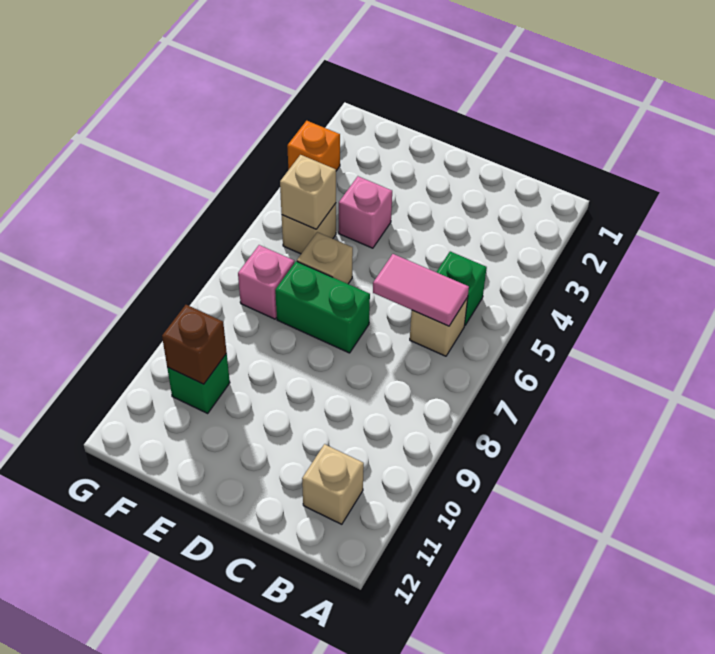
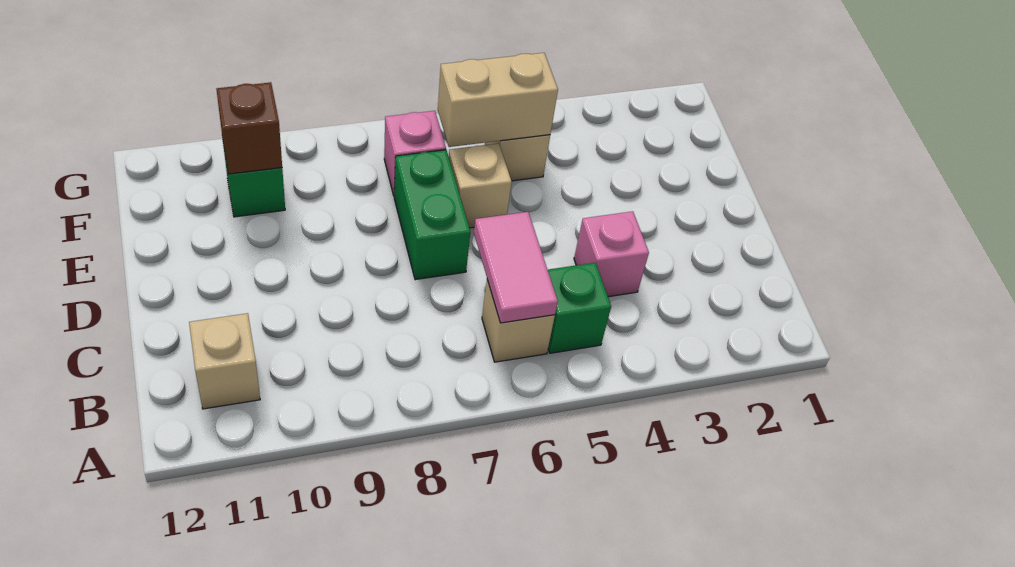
pink brick E4 level 1 -> pink brick C4 level 1
tan brick F5 level 2 -> tan brick F5:F6 level 2
orange brick G3 level 1 -> none

